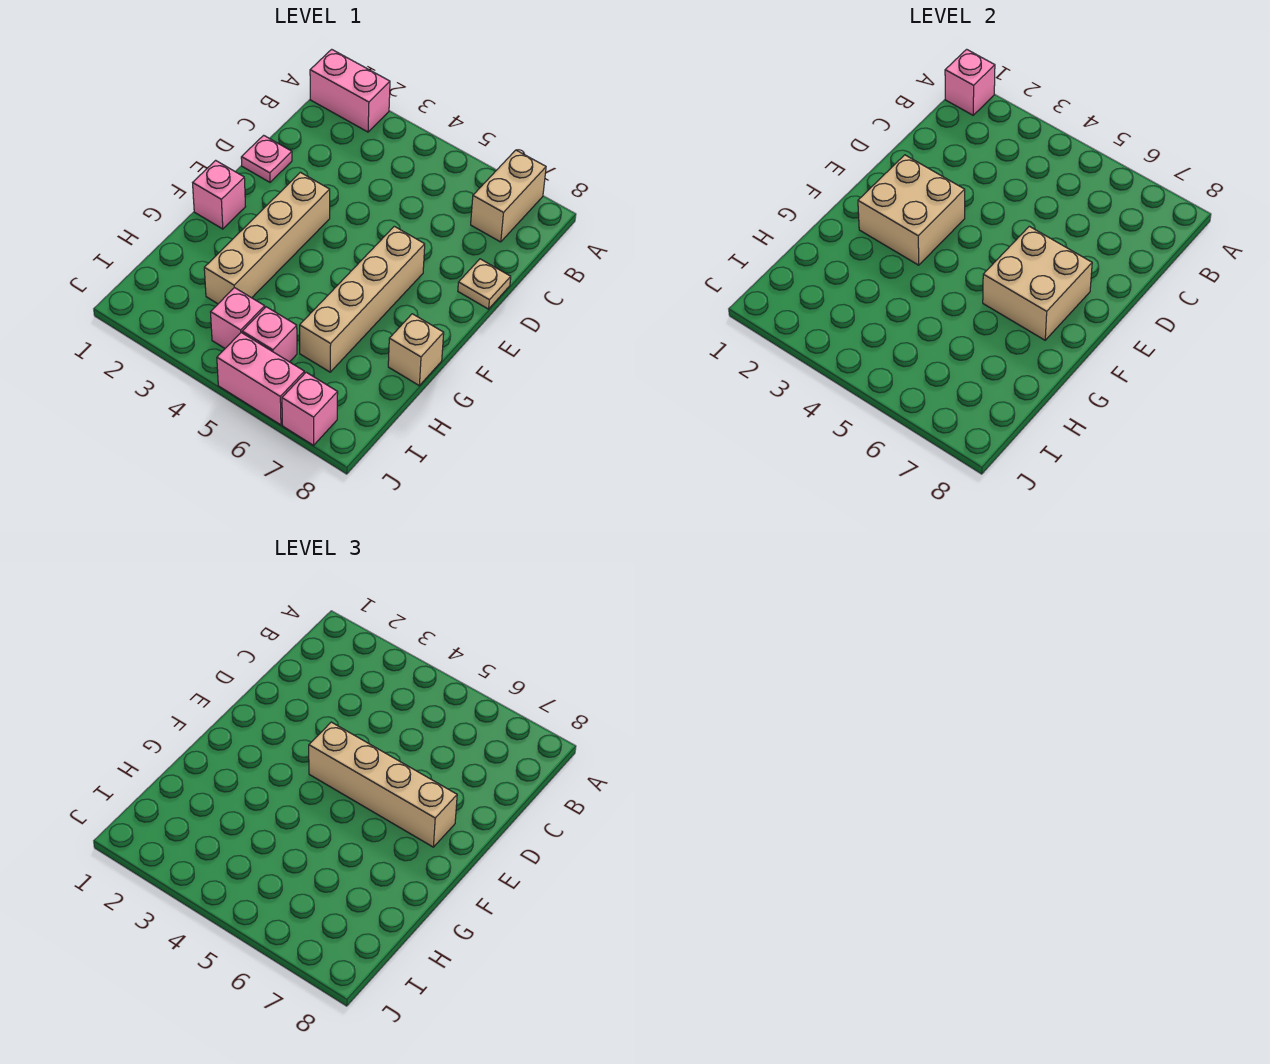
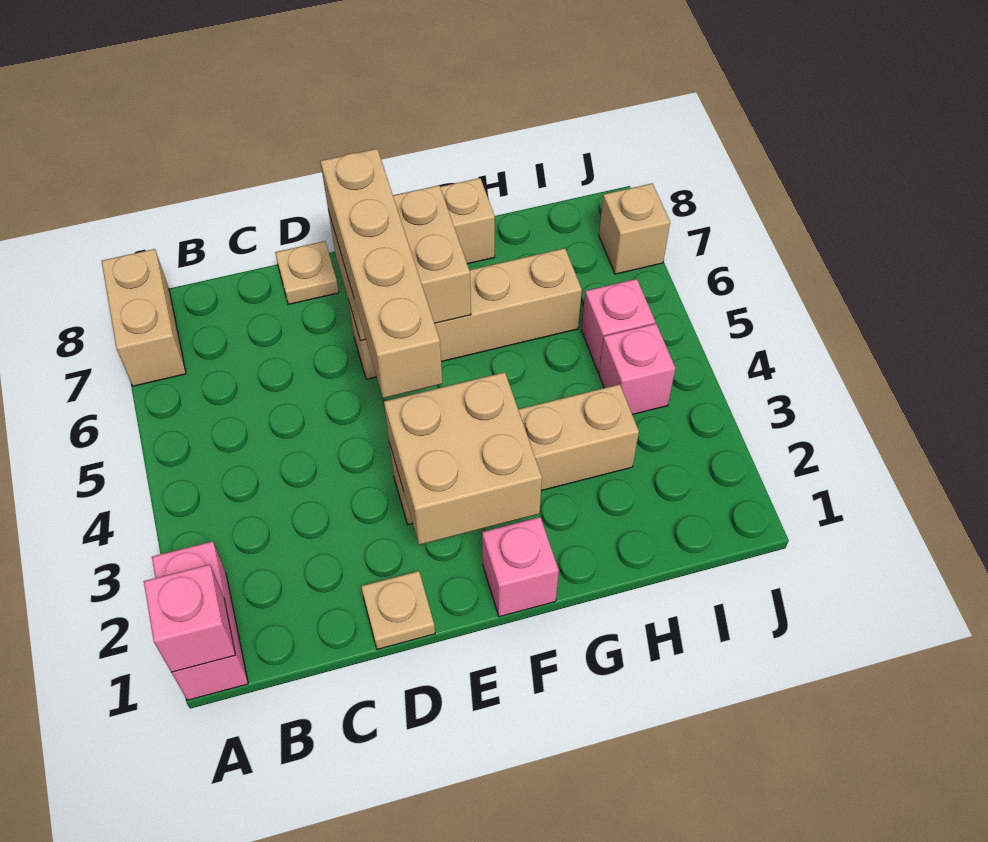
tan brick A7:B7 level 1 -> tan brick A7:A8 level 1
pink plate D1 level 1 -> tan plate D1 level 1
pink brick J5:J6 level 1 -> none
pink brick J7 level 1 -> tan brick J7 level 1

